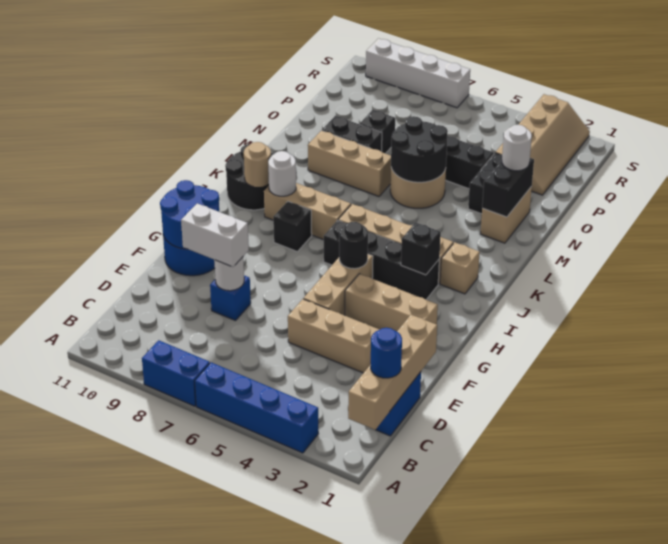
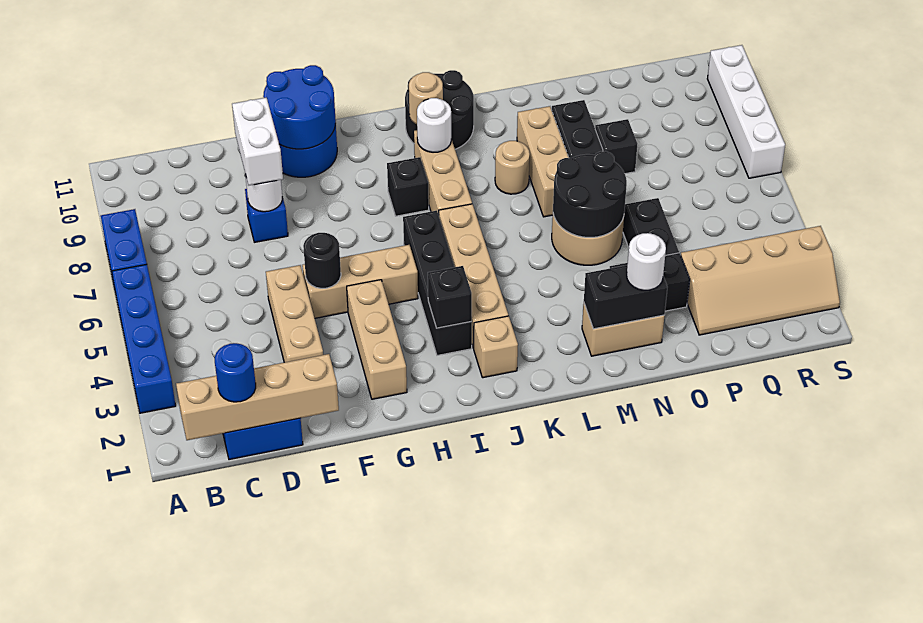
black round brick H5 level 2 -> black round brick F5 level 2
none -> tan round brick L8 level 1

